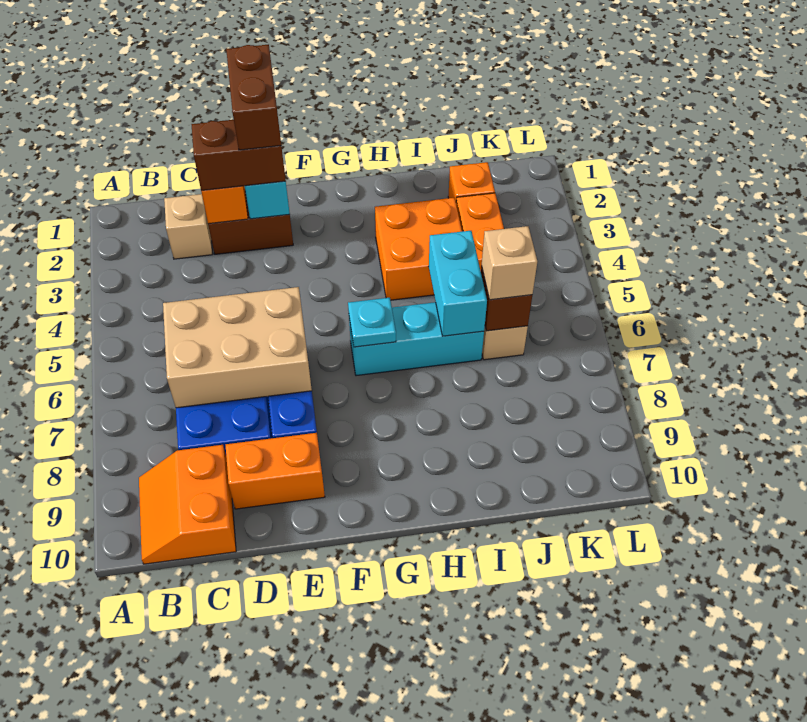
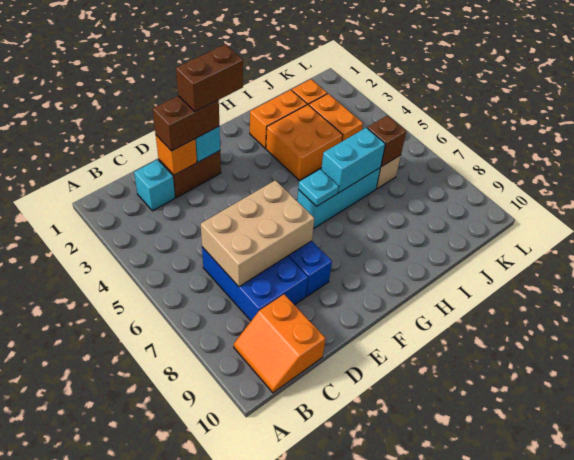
tan brick C2 level 1 -> cyan brick C2 level 1
orange brick D9:E9 level 1 -> orange brick H2:I2 level 1
brown brick E1:E2 level 4 -> brown brick E2:F2 level 4
cyan brick I5:I6 level 2 -> cyan brick H6:I6 level 2
tan brick J6 level 3 -> none

